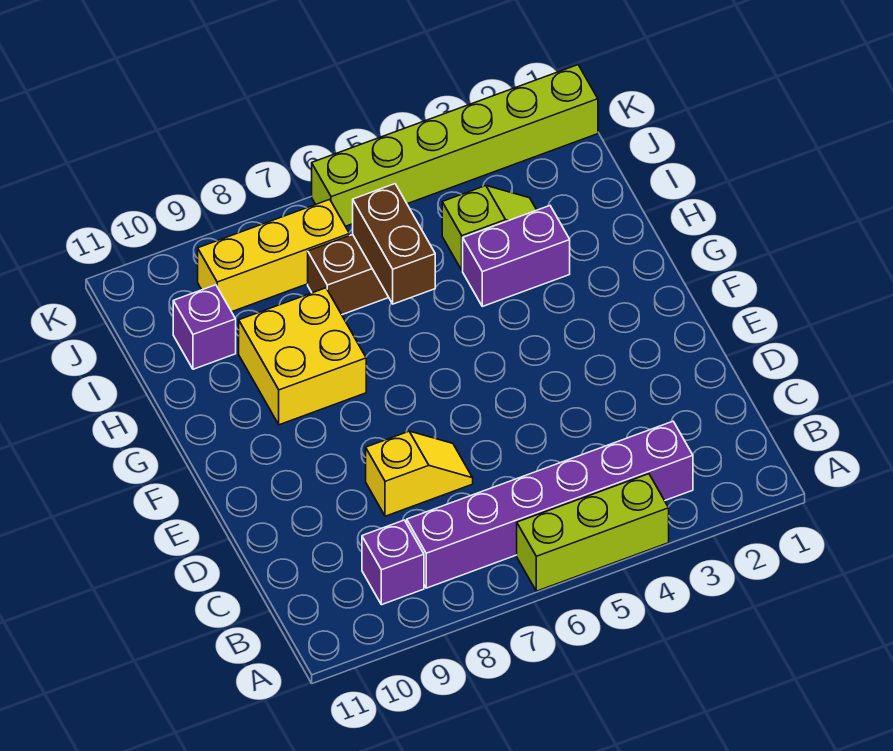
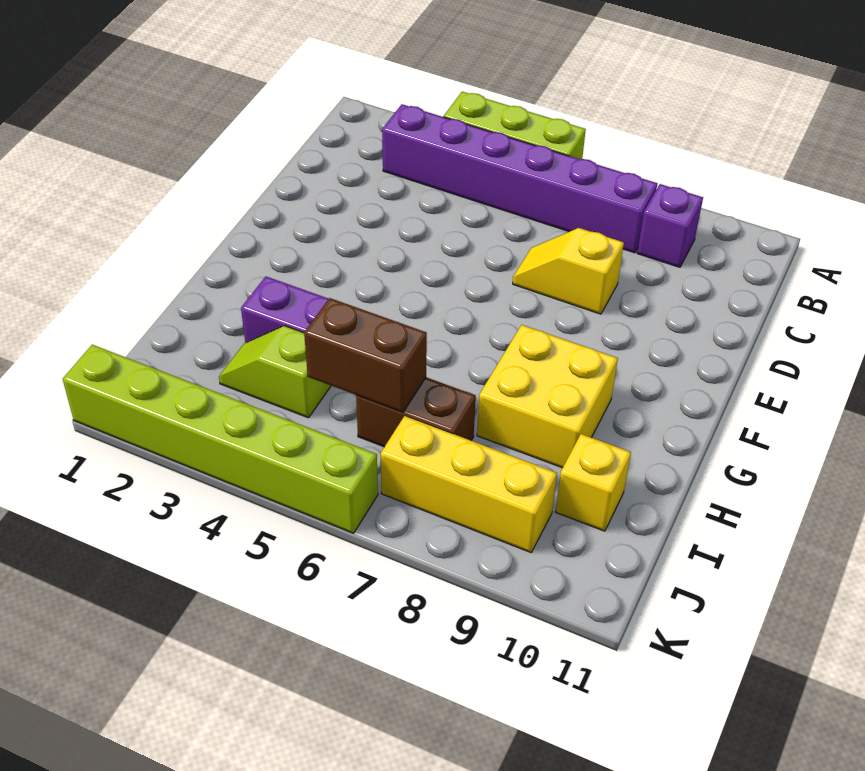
brown brick H6:I6 level 2 -> brown brick I5:I6 level 2
purple brick I10 level 1 -> yellow brick I10 level 1

